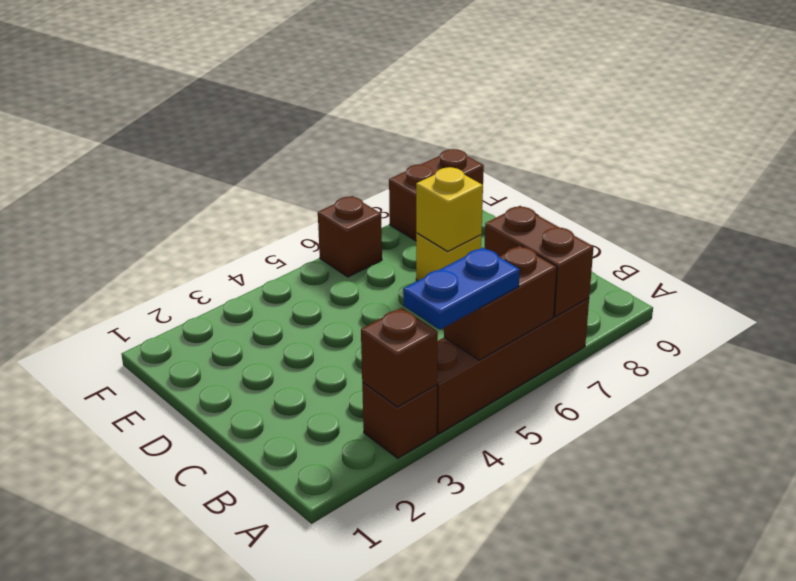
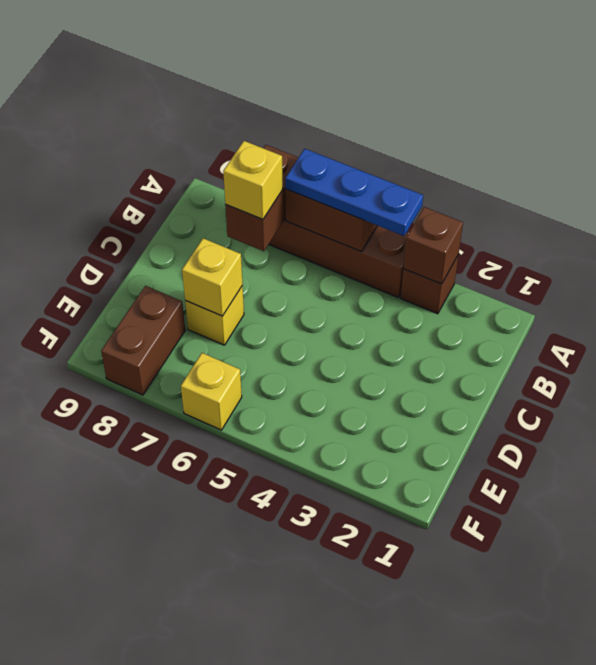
blue plate A4:A5 level 3 -> blue plate A4:A6 level 3
none -> yellow brick B7 level 3
brown brick F6 level 1 -> yellow brick F6 level 1
brown brick F8:F9 level 1 -> brown brick E8:F8 level 1

